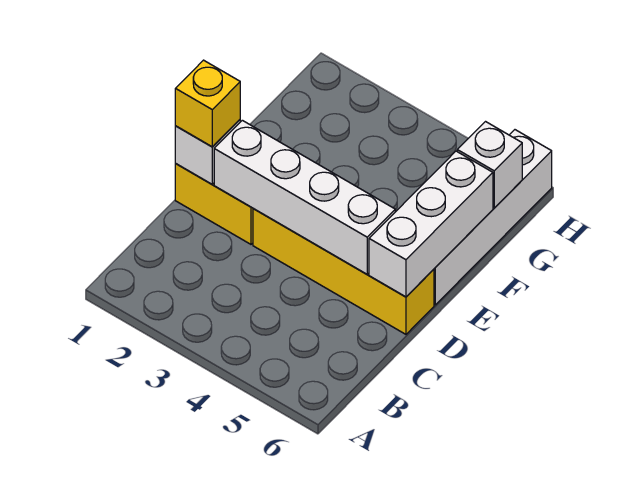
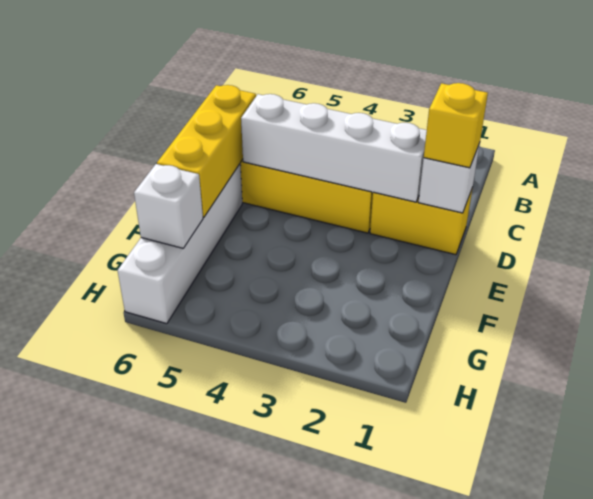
white brick D6:F6 level 2 -> yellow brick D6:F6 level 2

